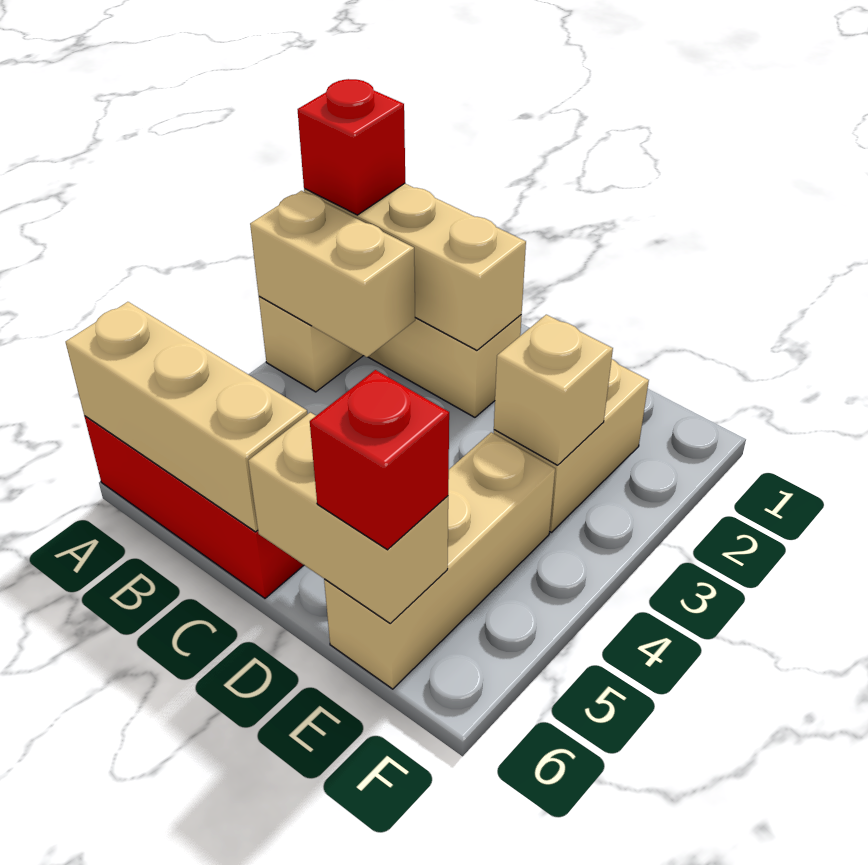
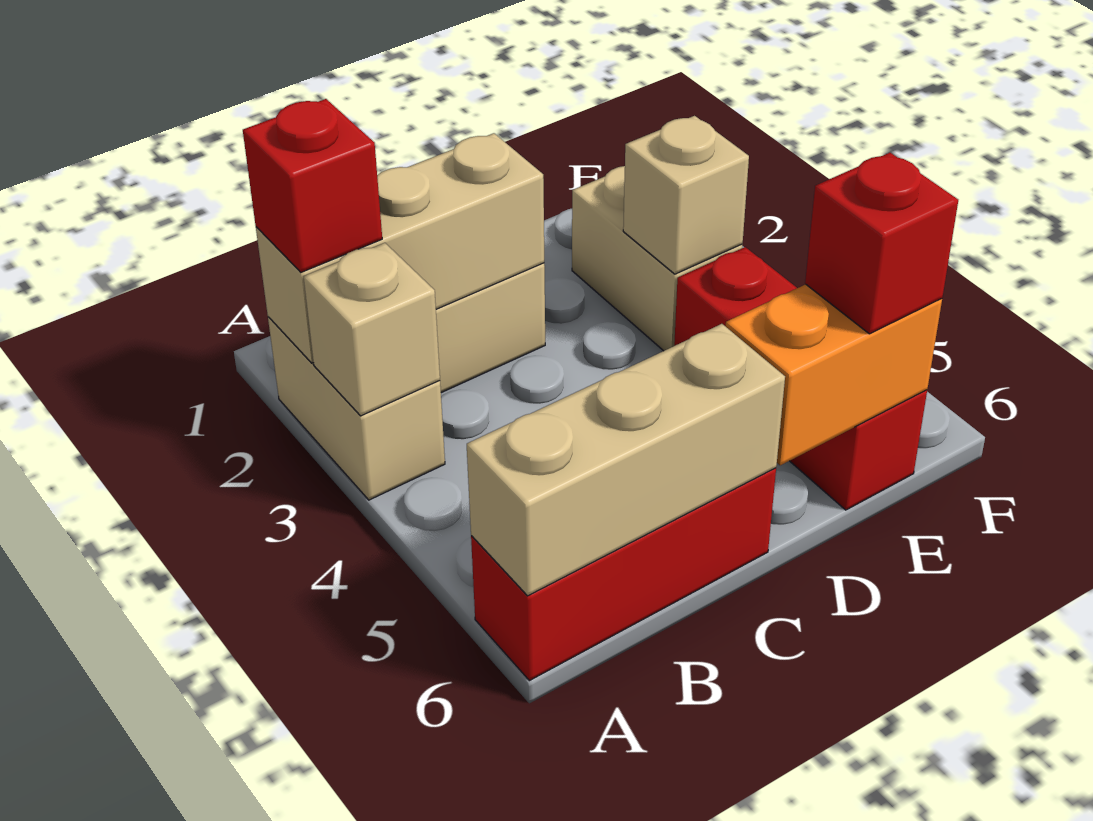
tan brick A3:B3 level 2 -> tan brick A3 level 2
tan brick D6:E6 level 2 -> orange brick D6:E6 level 2
tan brick E4:E6 level 1 -> red brick E4:E6 level 1

